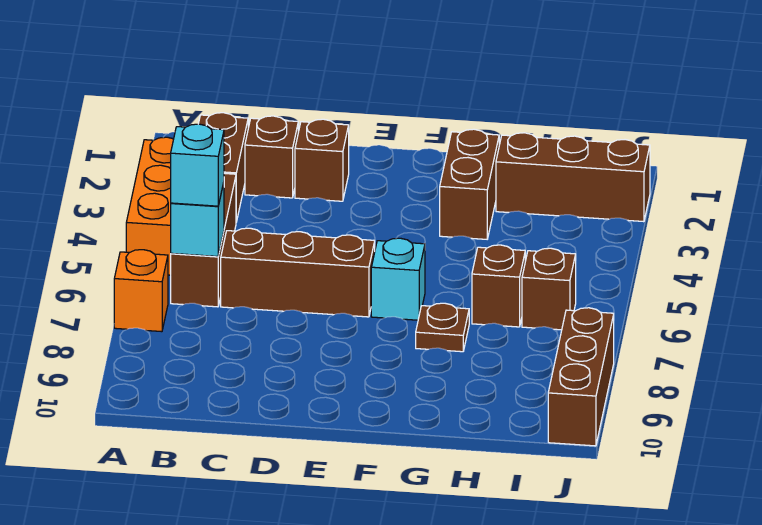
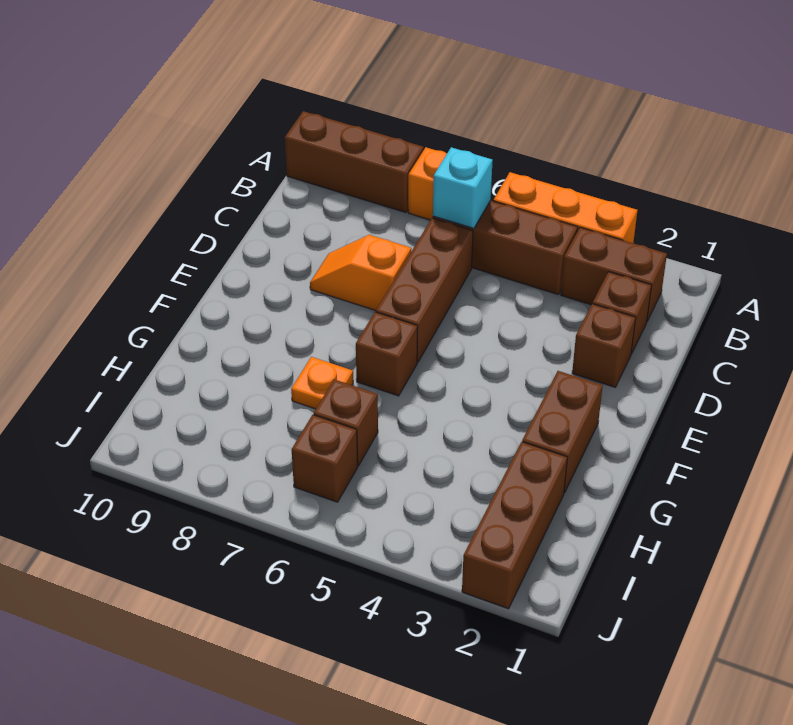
cyan brick B6 level 3 -> none
none -> orange slope D7:D8 level 1 top 7
cyan brick F6 level 1 -> brown brick F6 level 1
brown brick G2:G3 level 1 -> brown brick F2:G2 level 1
brown plate G7 level 1 -> orange plate G7 level 1
brown brick J8:J10 level 1 -> brown brick A8:A10 level 1

